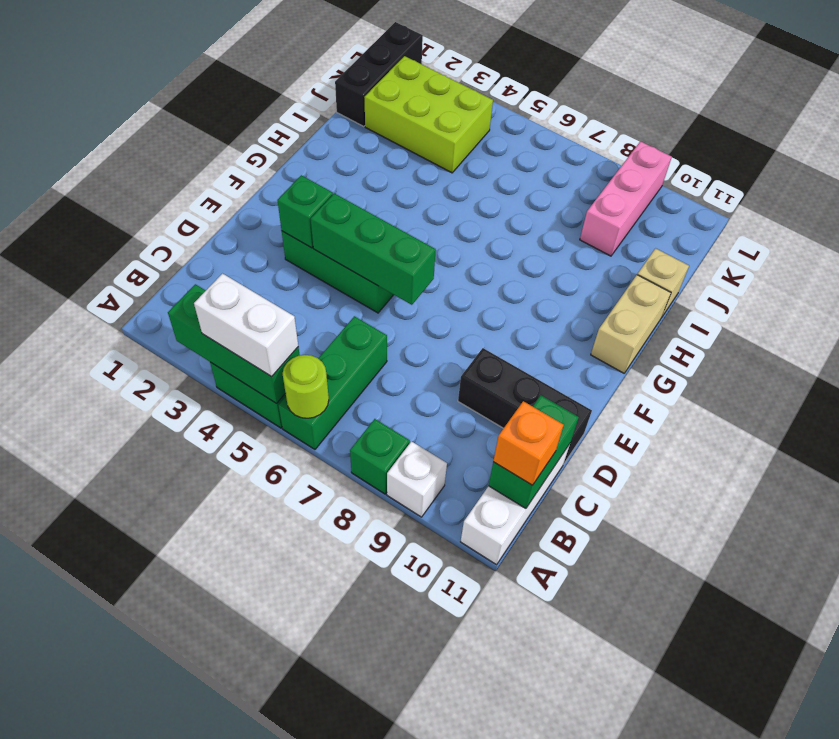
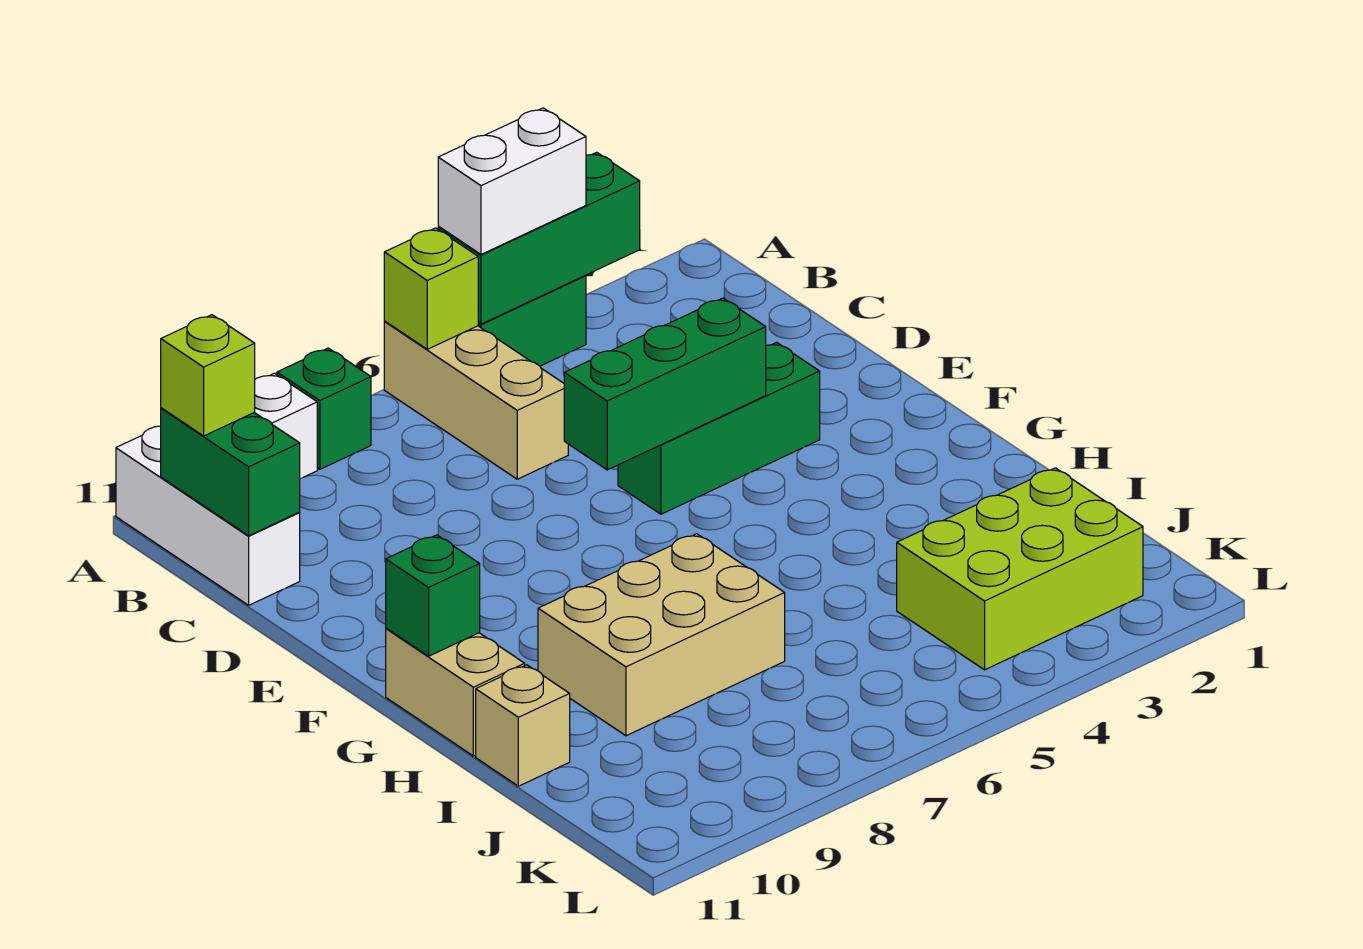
green brick A6:C6 level 1 -> tan brick A6:C6 level 1
lime round brick A6 level 2 -> lime brick A6 level 2
orange brick B11 level 3 -> lime brick B11 level 3
black brick D9:D11 level 1 -> none
green brick E3 level 2 -> green brick G11 level 2
none -> tan brick H7:I9 level 1
black brick J1:L1 level 1 -> none
pink brick J9:L9 level 1 -> none

